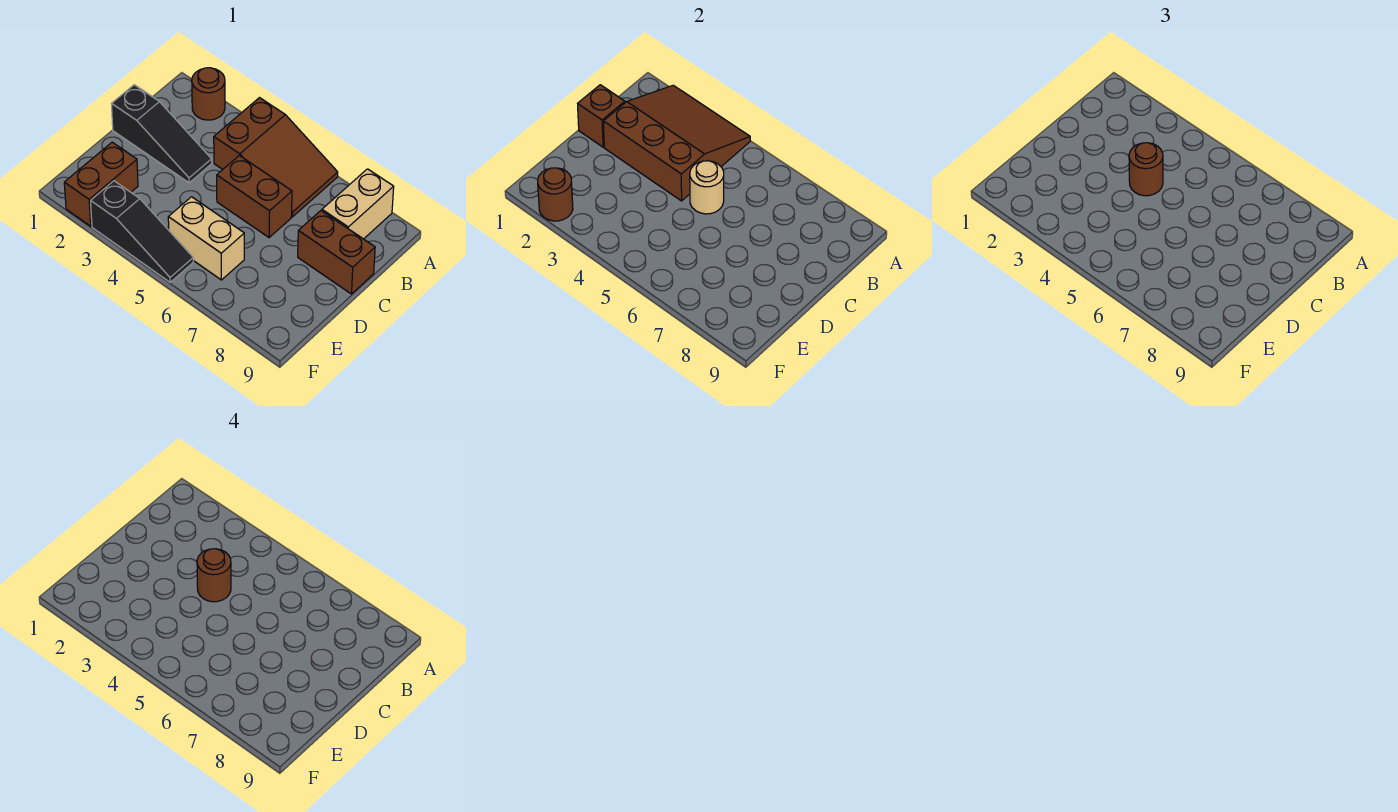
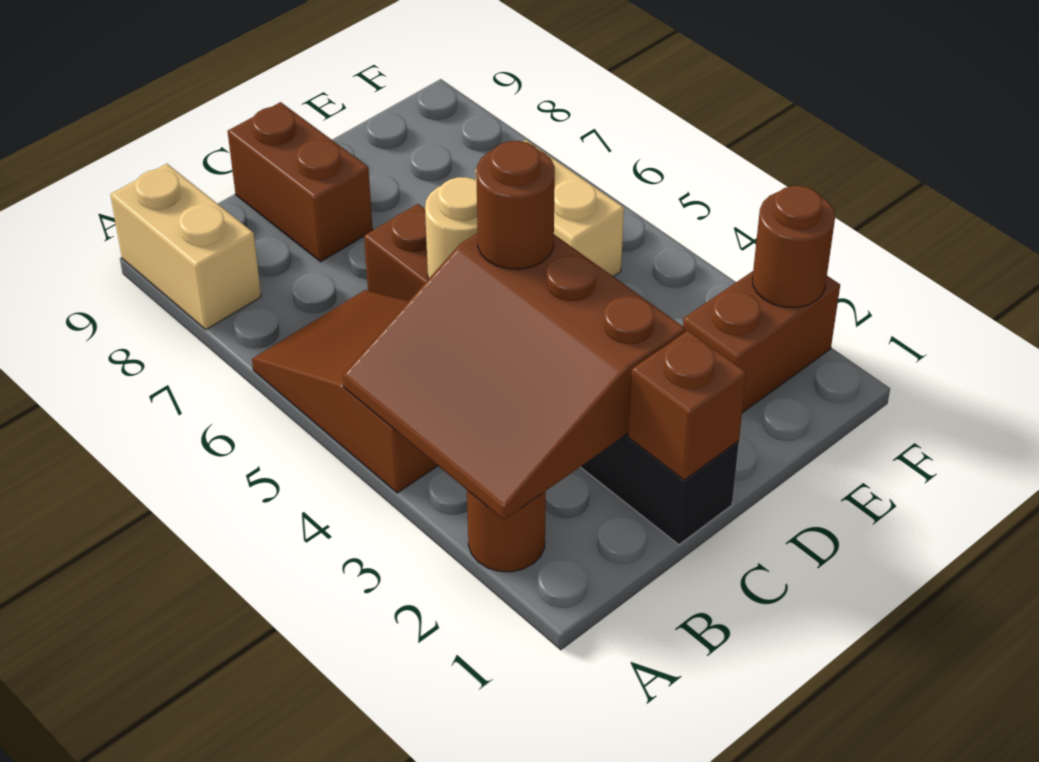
tan brick A8:B8 level 1 -> tan brick A8:A9 level 1
brown round brick C4 level 4 -> none
black slope F3:F5 level 1 top 3 -> none

